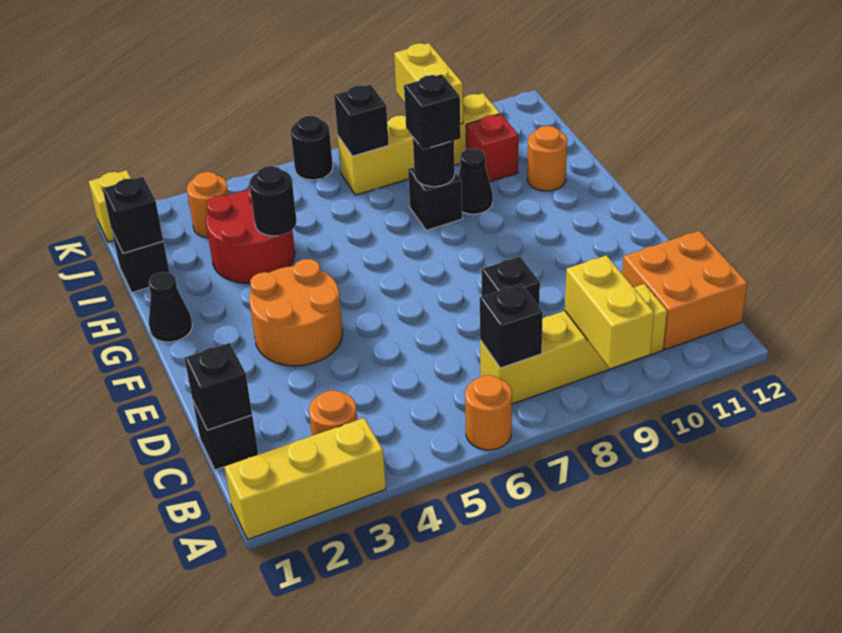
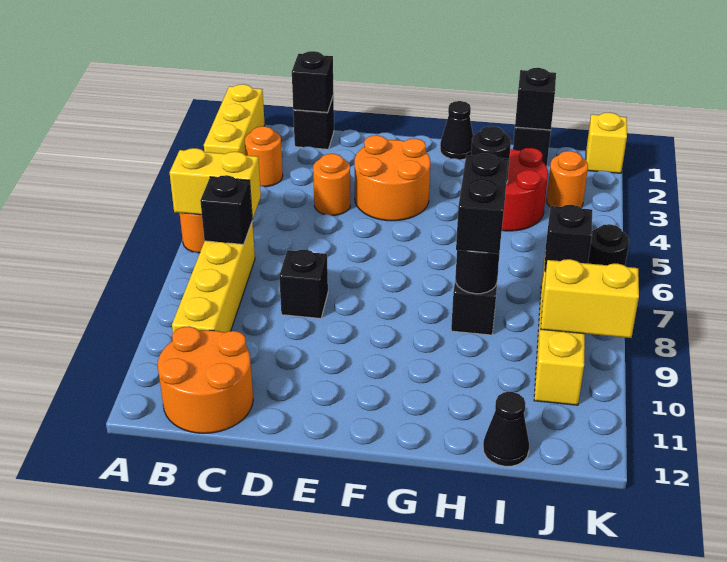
yellow brick A9:B9 level 2 -> yellow brick A6:B6 level 2
orange brick B11:C12 level 1 -> orange round brick B11:C12 level 1
black brick H8 level 3 -> black brick H7:H8 level 3
black cone H9 level 1 -> black cone I12 level 1
orange round brick H11 level 1 -> orange round brick D4 level 1
red brick I10 level 1 -> none

